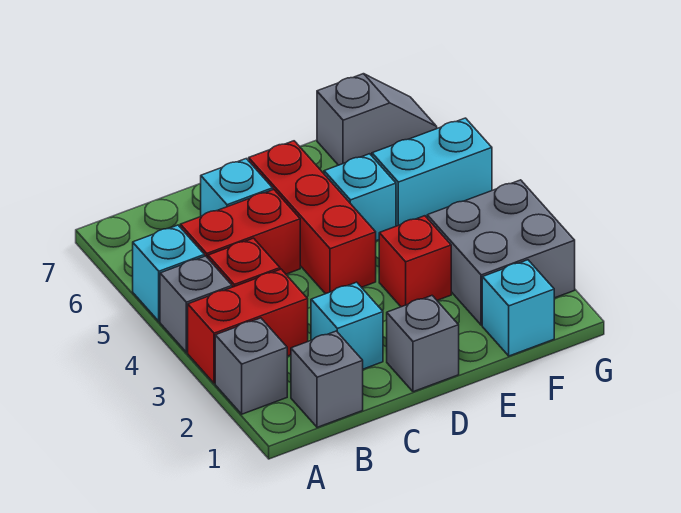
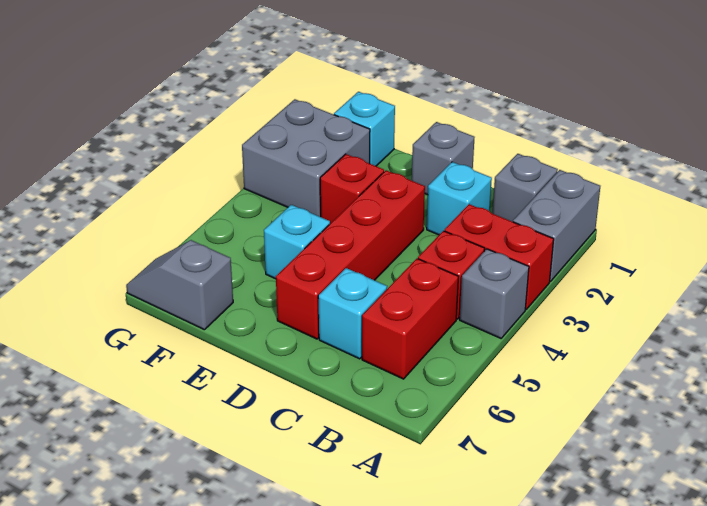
grey brick A2 level 1 -> grey brick A1:A2 level 1
cyan brick A5 level 1 -> none
red brick B5:C5 level 1 -> red brick B5:B6 level 1
red brick D4:D6 level 1 -> red brick D3:D6 level 1
cyan brick F5:G5 level 1 -> none

